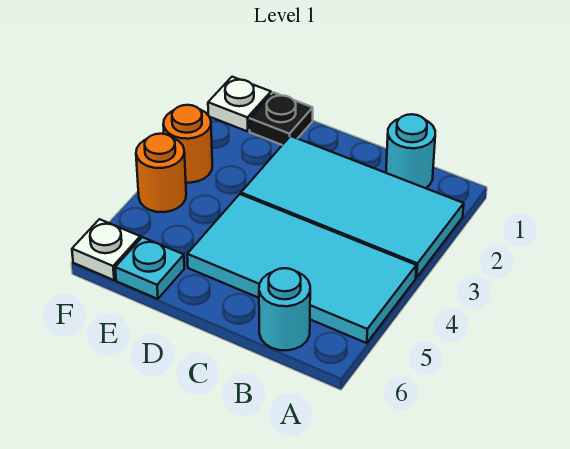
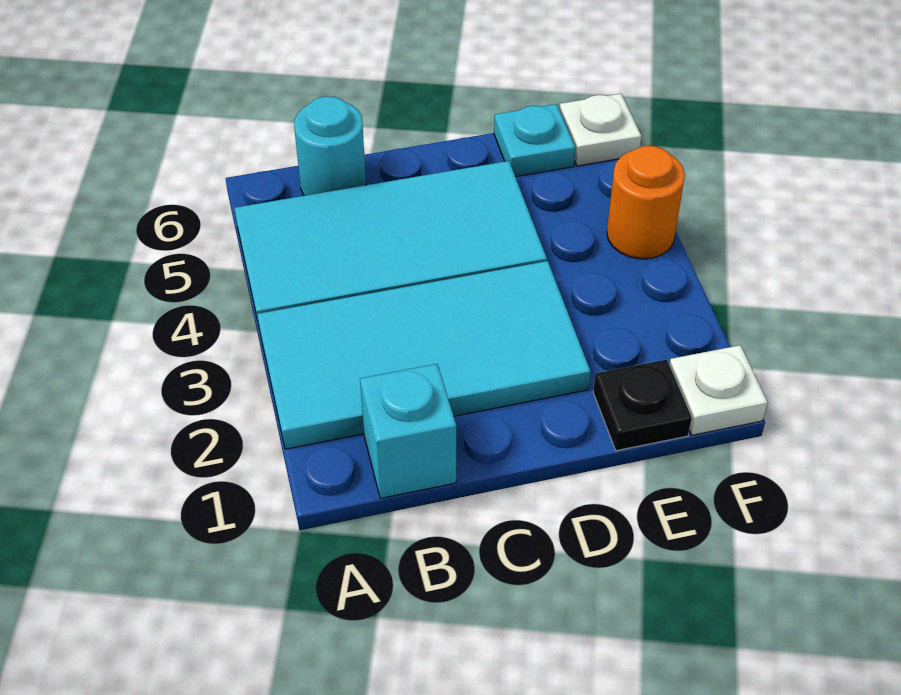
cyan round brick B1 level 1 -> cyan brick B1 level 1
orange round brick F3 level 1 -> none

